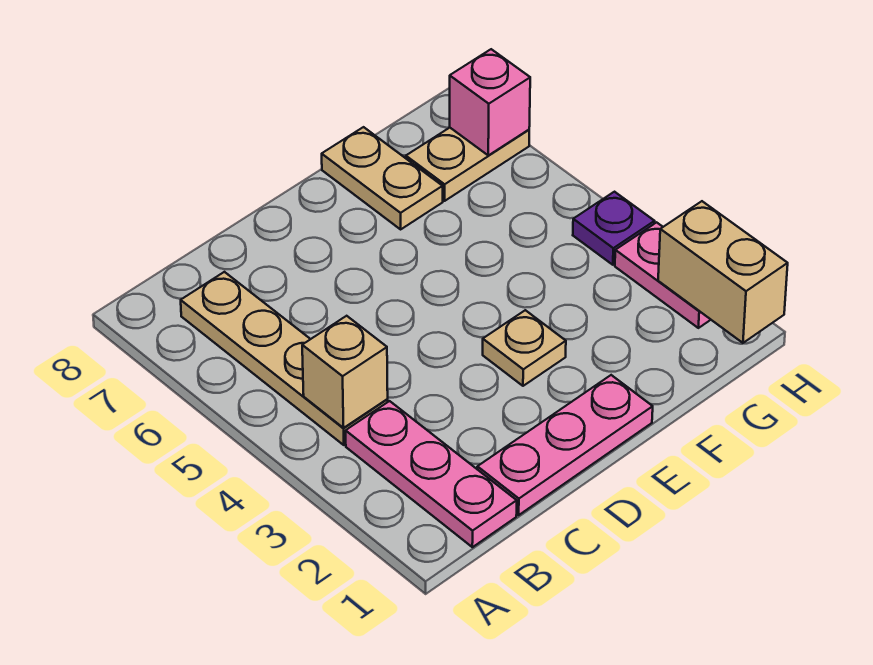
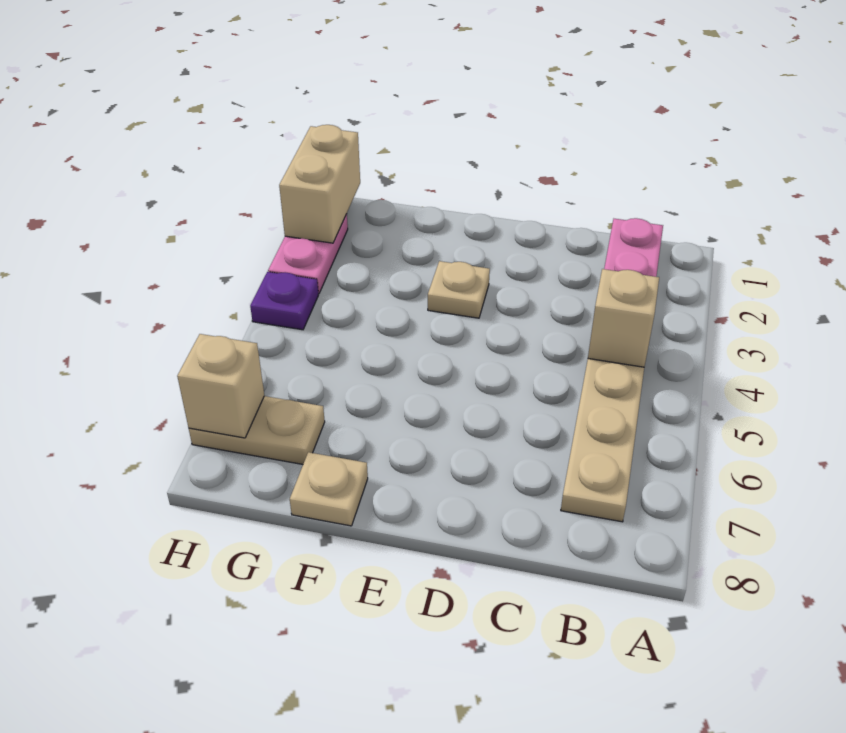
pink plate C1:E1 level 1 -> none
tan plate F7:F8 level 1 -> tan plate F8 level 1
pink brick H7 level 2 -> tan brick H7 level 2

